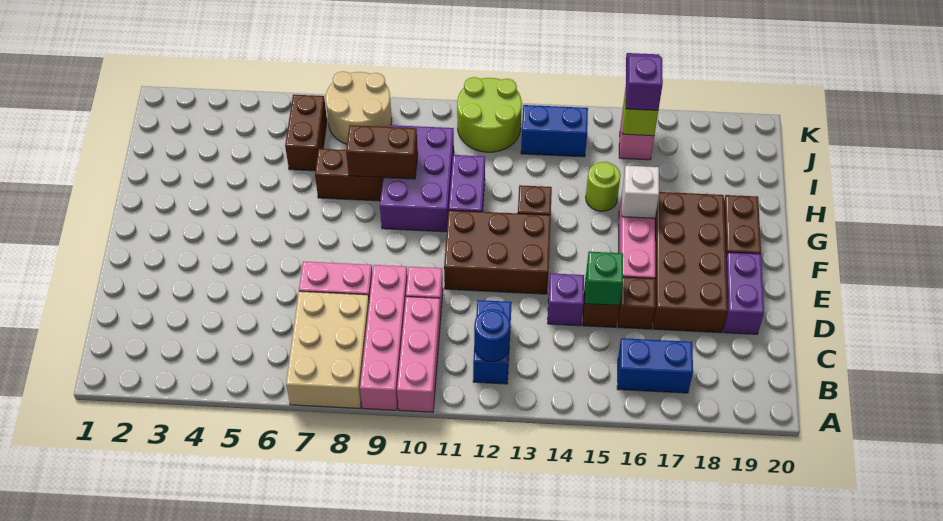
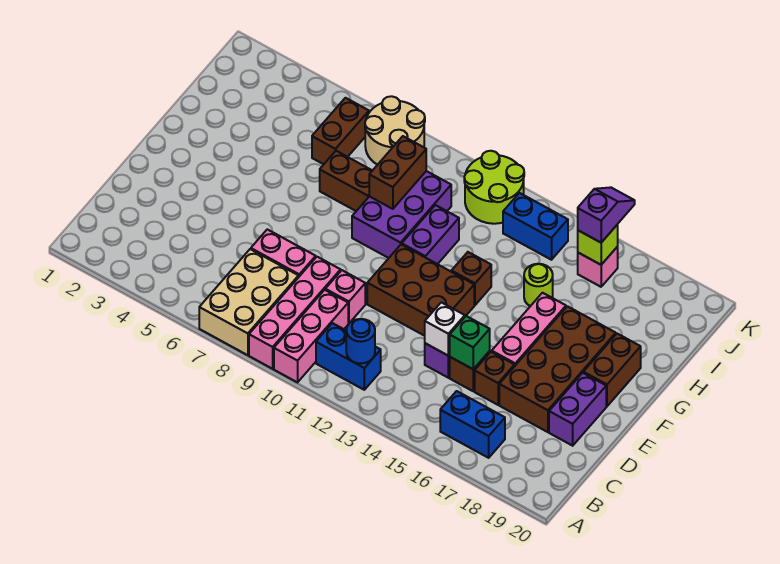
blue brick B12:C12 level 1 -> blue brick B11:B12 level 1
white brick G16 level 2 -> white brick D14 level 2
brown brick H8:H9 level 2 -> brown brick H9:I9 level 2

